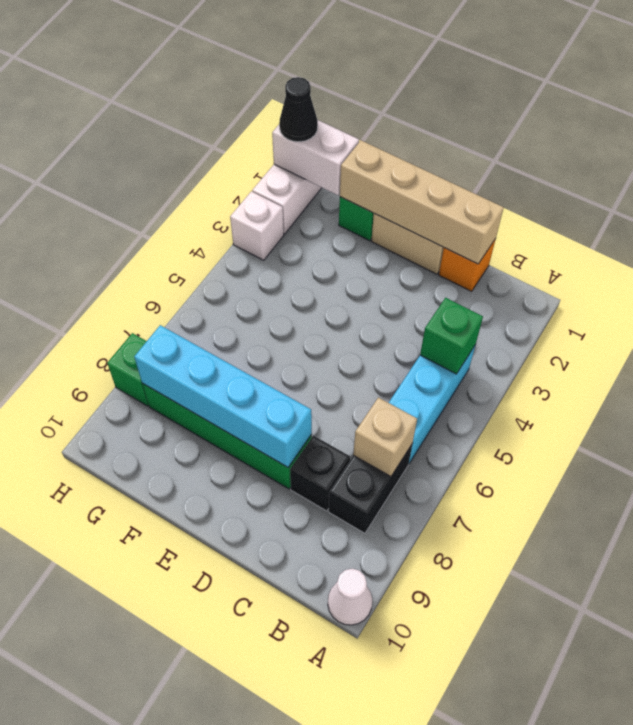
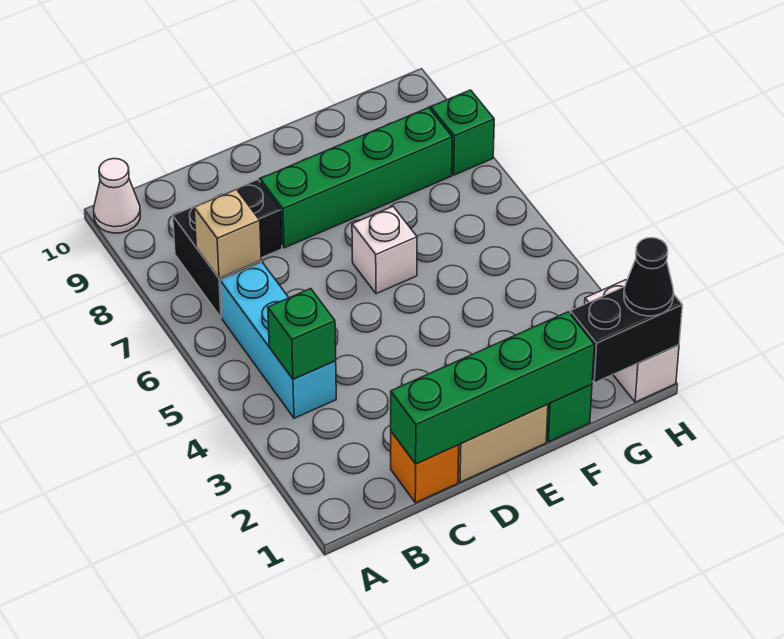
tan brick C1:F1 level 2 -> green brick C1:F1 level 2
cyan brick D8:G8 level 2 -> none
white brick G1:H1 level 2 -> black brick G1:H1 level 2
white brick H3 level 1 -> white brick E6 level 1

